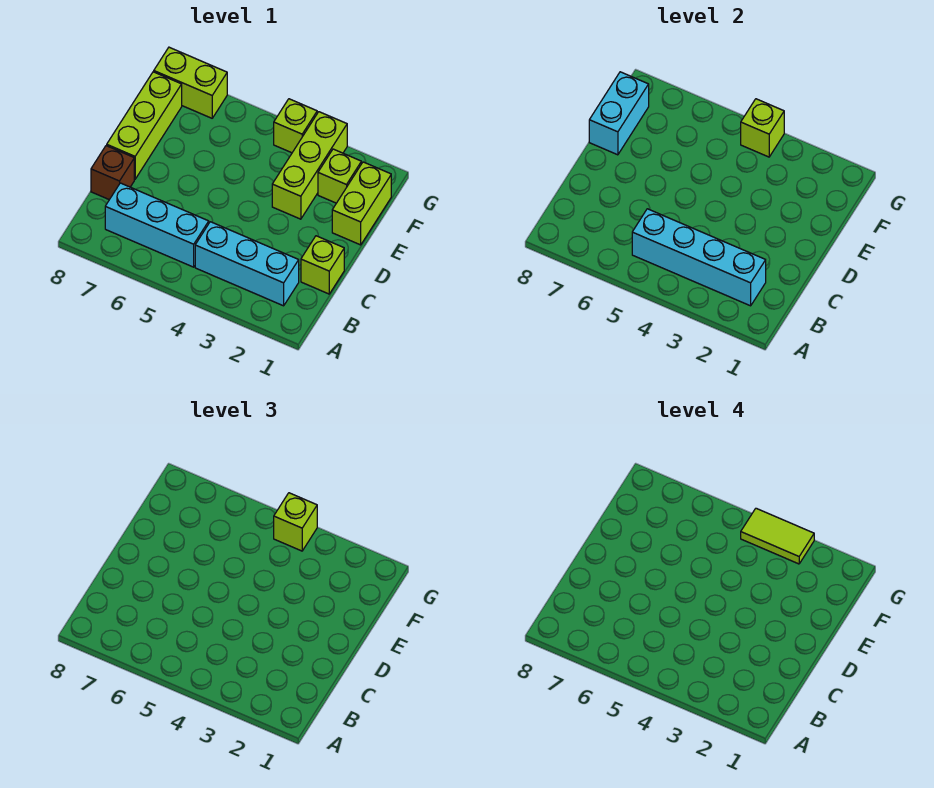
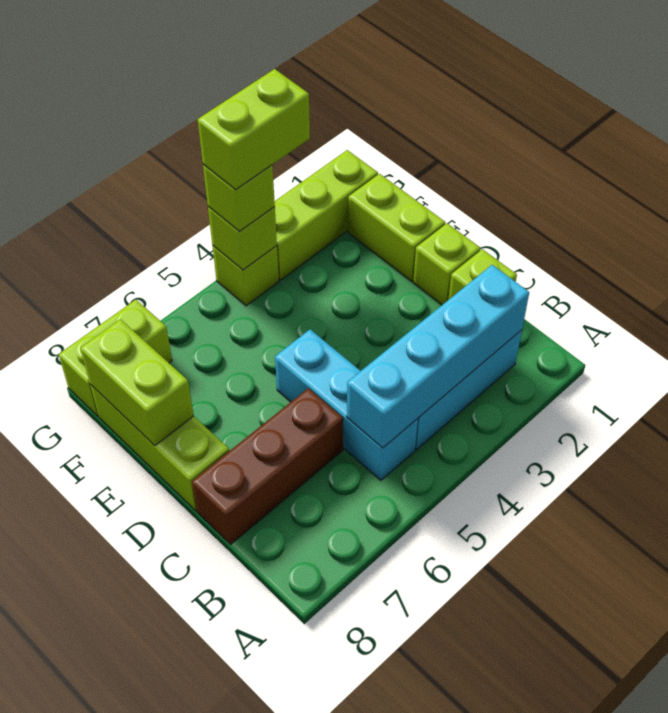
cyan brick B5:B7 level 1 -> cyan brick B5:D5 level 1
brown brick C8 level 1 -> brown brick C6:C8 level 1
lime brick E3:G3 level 1 -> lime brick G1:G3 level 1
cyan brick E8:F8 level 2 -> lime brick E8:F8 level 2
lime brick F2 level 1 -> lime brick D1 level 1
lime tile G3:G4 level 4 -> lime brick G3:G4 level 4

